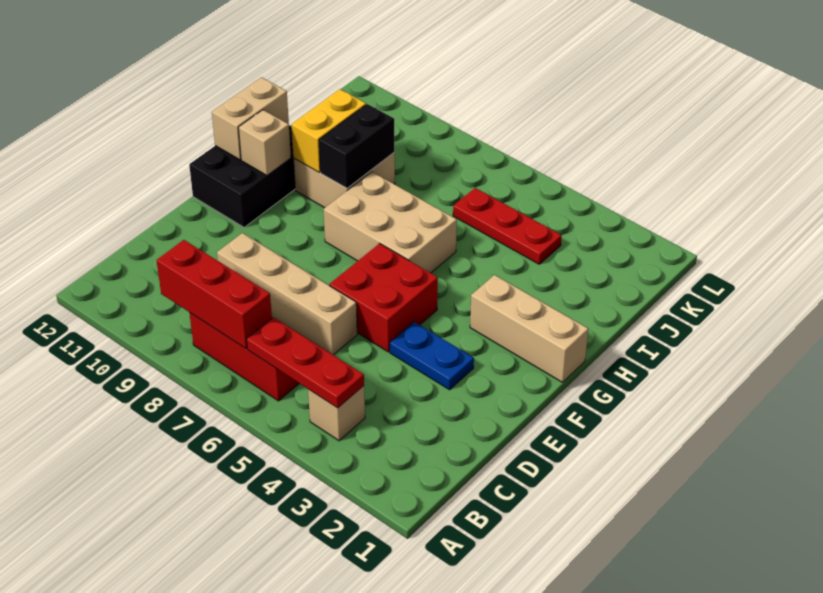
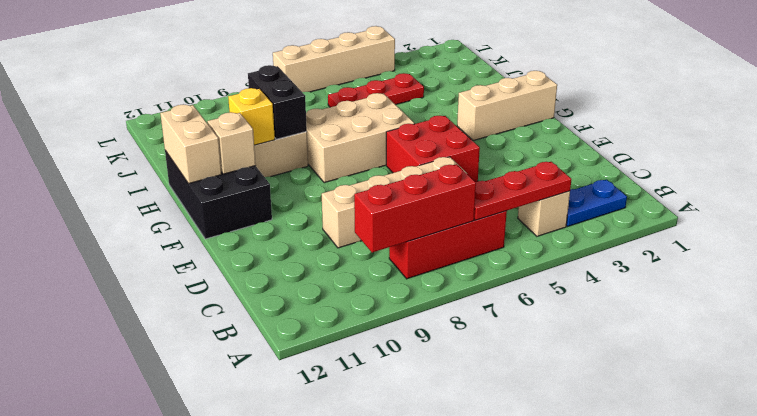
blue plate E3:E4 level 1 -> blue plate B2:B3 level 1
yellow brick H10:I10 level 2 -> yellow brick H10 level 2
none -> tan brick L4:L7 level 1

